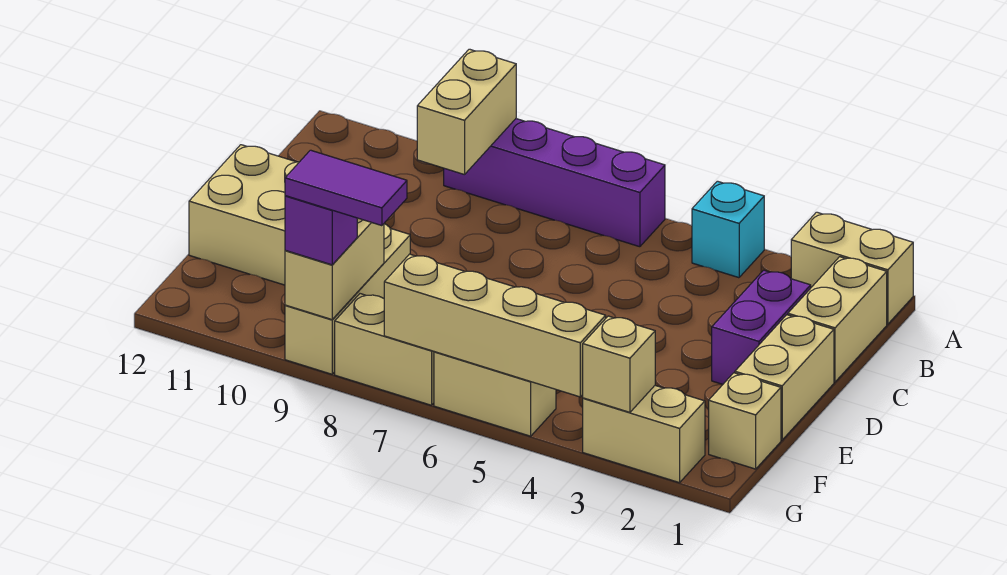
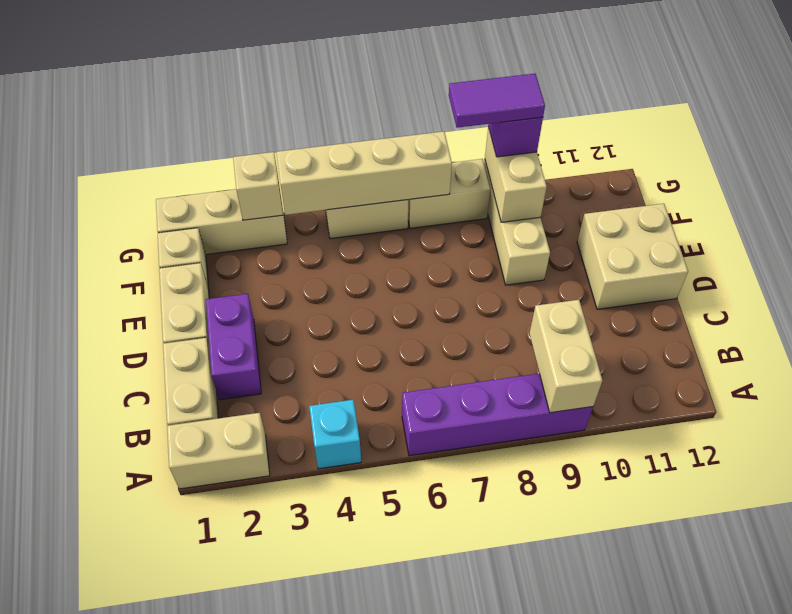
tan brick G2:G3 level 1 -> tan brick G1:G3 level 1

